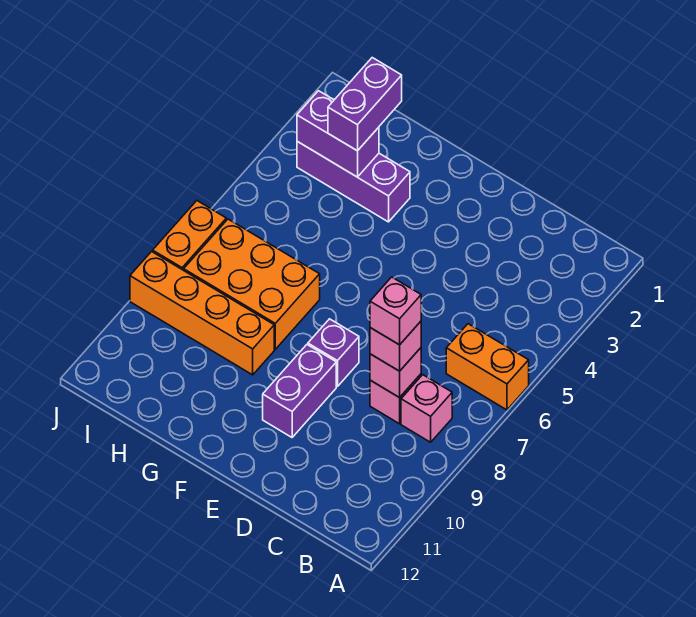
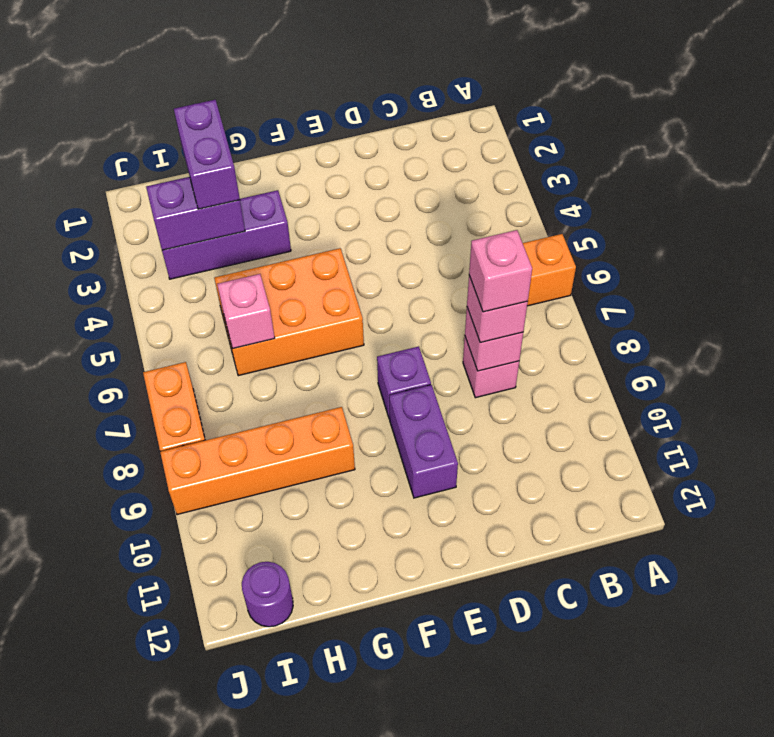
pink brick B8 level 1 -> pink brick H6 level 2
orange brick G7:I8 level 1 -> orange brick F5:H6 level 1
none -> purple round brick I12 level 1

